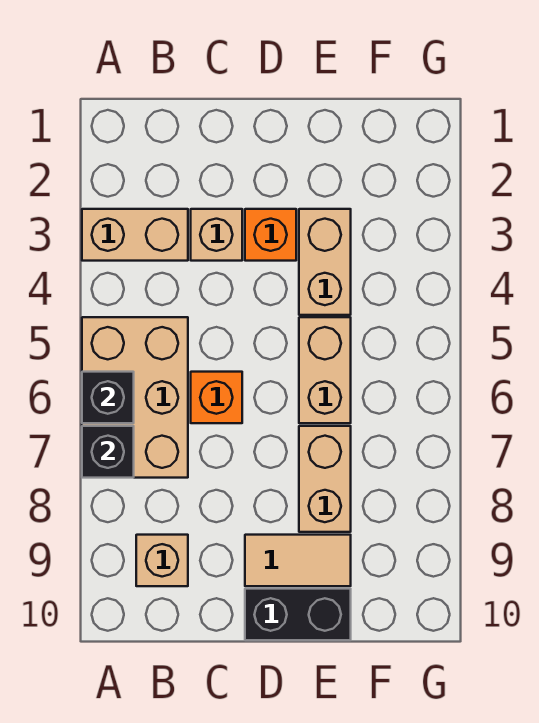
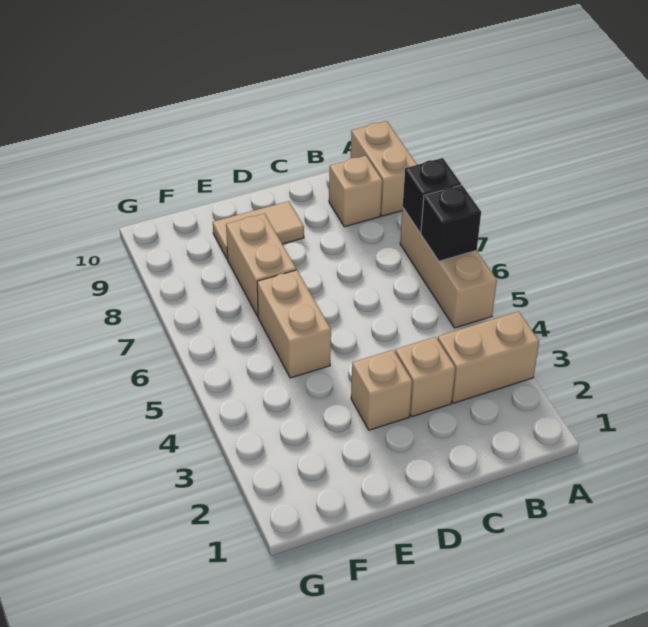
tan brick A5:B7 level 1 -> tan brick A5:A7 level 1
orange brick C6 level 1 -> none
orange brick D3 level 1 -> tan brick D3 level 1
black brick D10:E10 level 1 -> none
tan brick E3:E4 level 1 -> tan brick A9:A10 level 1

